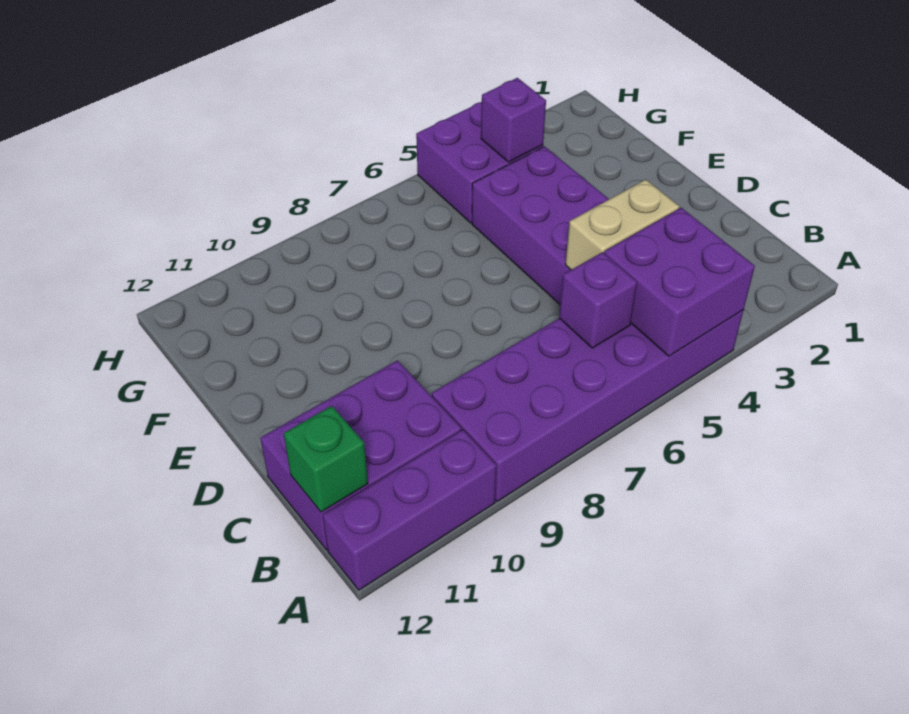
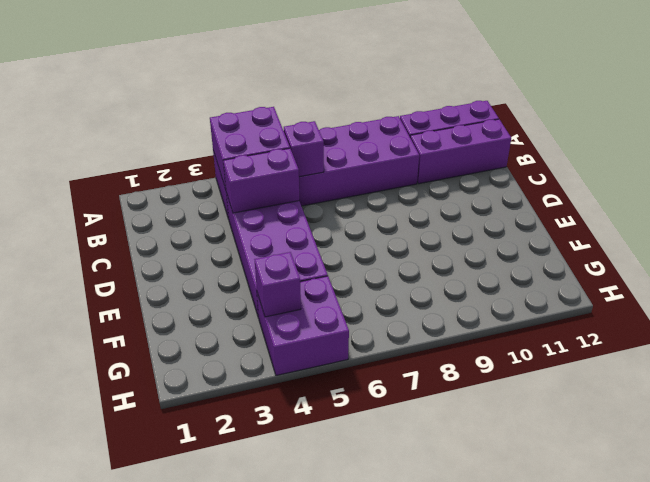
purple brick B10:C12 level 1 -> purple brick B10:B12 level 1
green brick B12 level 2 -> none
tan brick C4:C5 level 2 -> purple brick C4:C5 level 2

